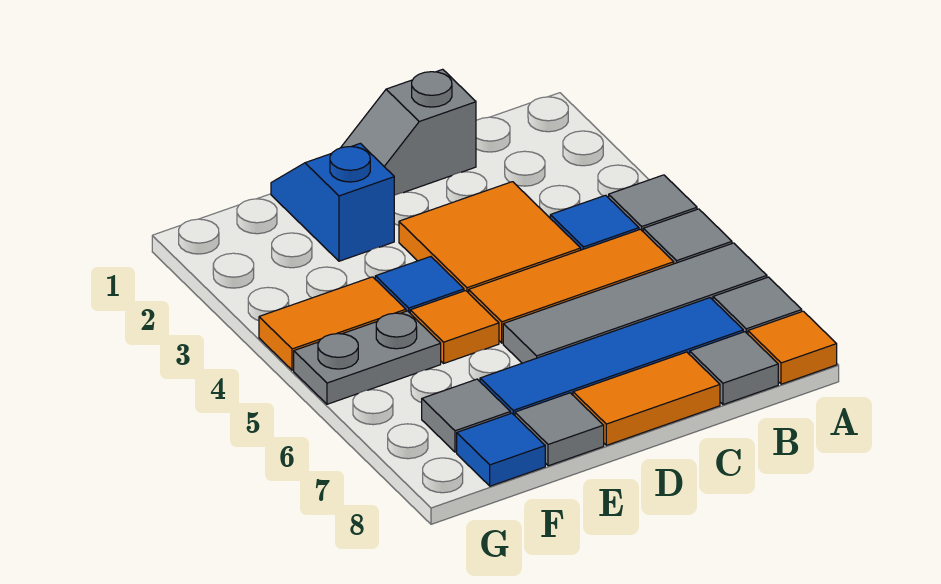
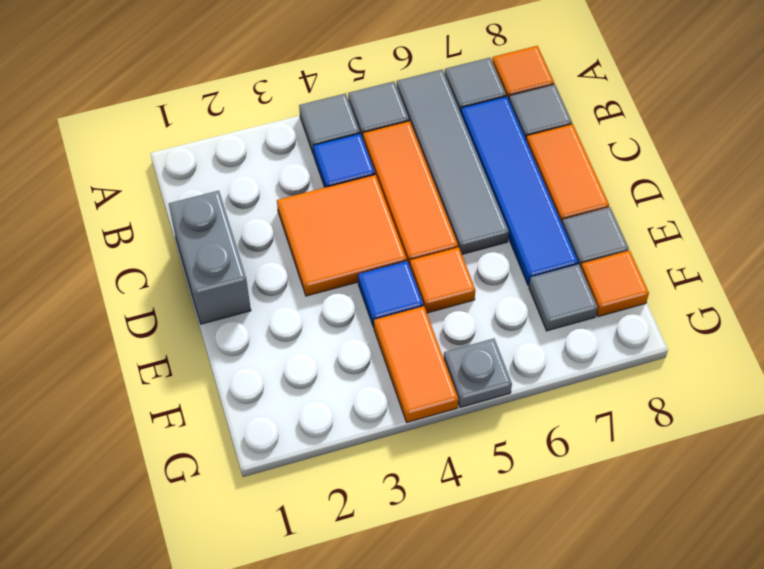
grey slope C1:D1 level 1 top C -> grey brick C1:D1 level 1
blue slope E1:E2 level 1 top 2 -> none
grey plate F5:G5 level 1 -> grey plate G5 level 1
blue tile F8 level 1 -> orange tile F8 level 1

